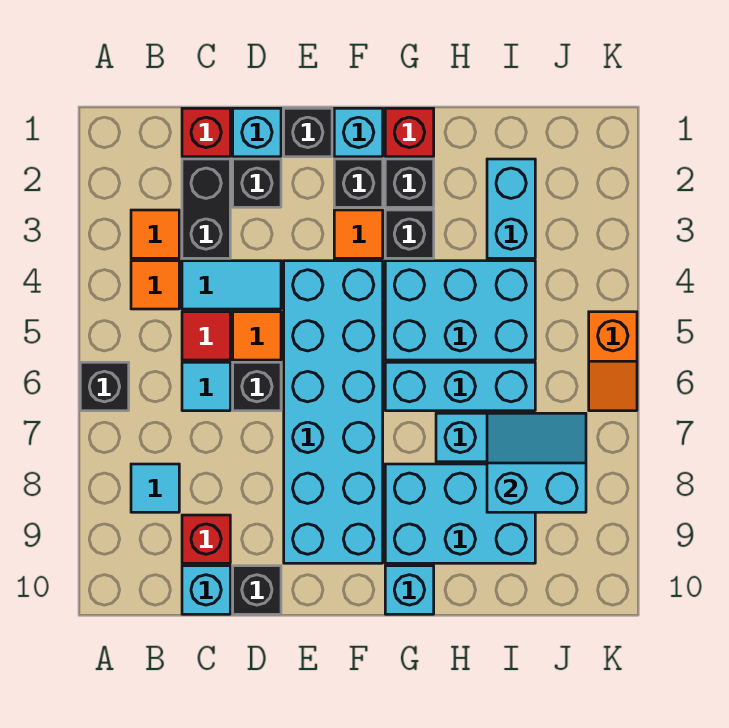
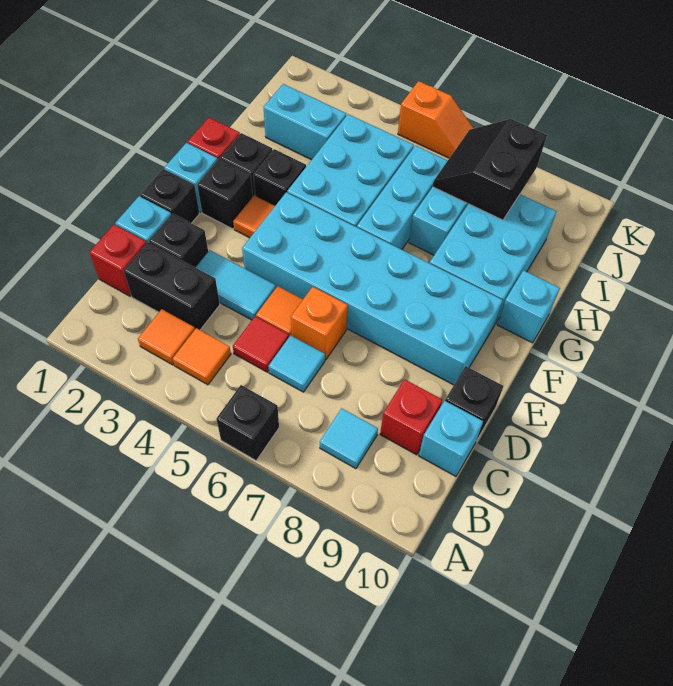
cyan tile C4:D4 level 1 -> cyan tile D3:D4 level 1
black brick D6 level 1 -> orange brick D6 level 1
cyan slope I7:J8 level 2 top 8 -> black slope I7:J8 level 2 top 8

